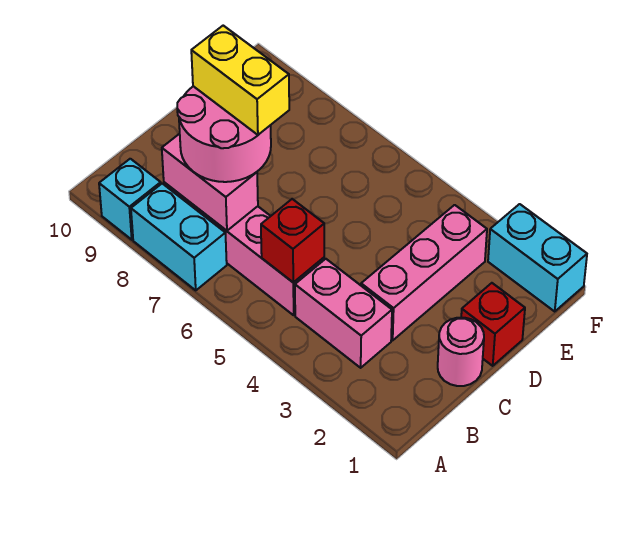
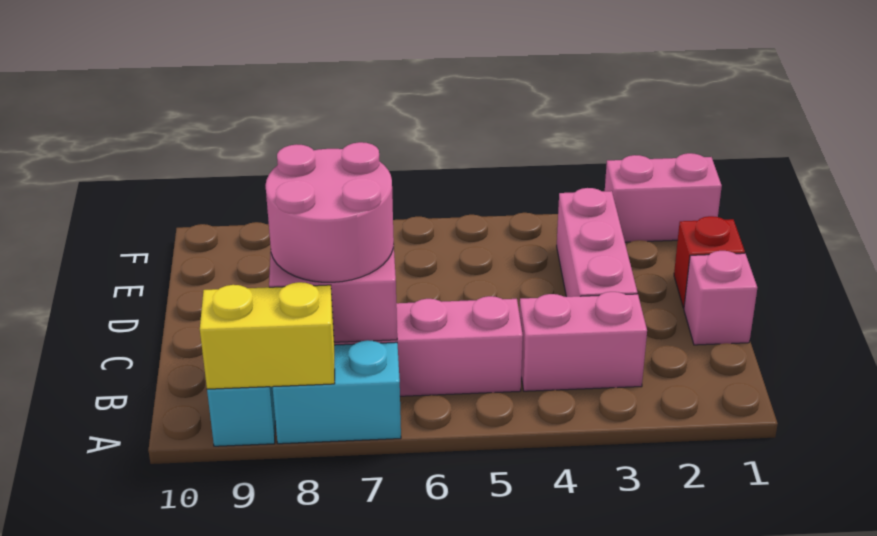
red brick B5 level 2 -> none
pink round brick C1 level 1 -> pink brick C1 level 1
yellow brick C7:C8 level 4 -> yellow brick A8:A9 level 2
cyan brick F1:F2 level 1 -> pink brick F1:F2 level 1

